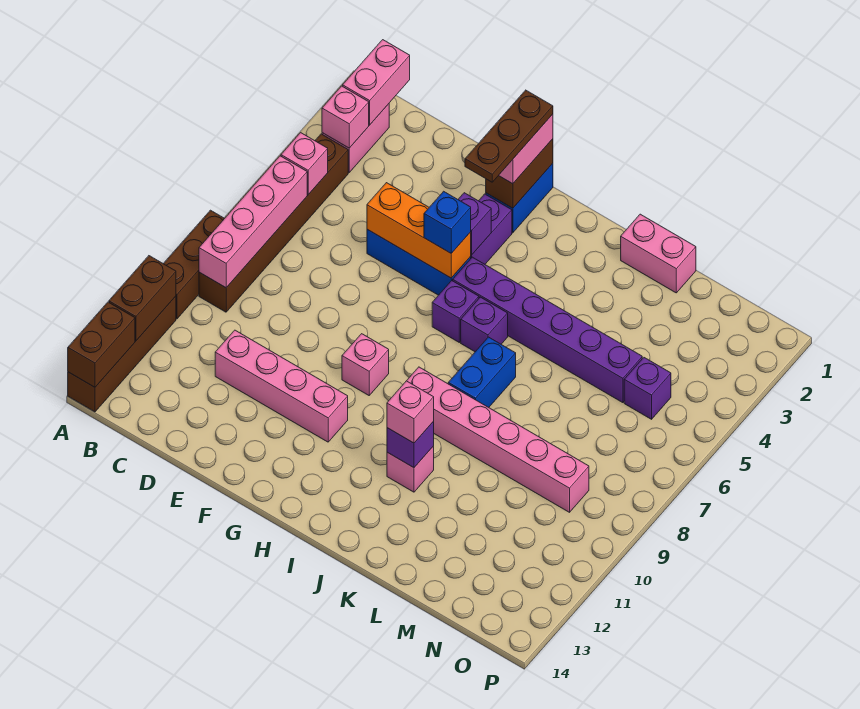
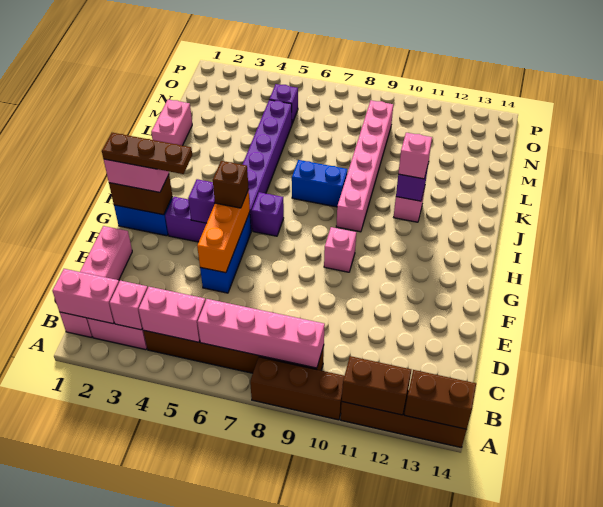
pink brick B5 level 2 -> pink brick B4:B5 level 2
pink brick D11:G11 level 1 -> pink brick B1:E1 level 1
blue brick G5 level 3 -> brown brick G5 level 3
purple brick I6 level 1 -> none

